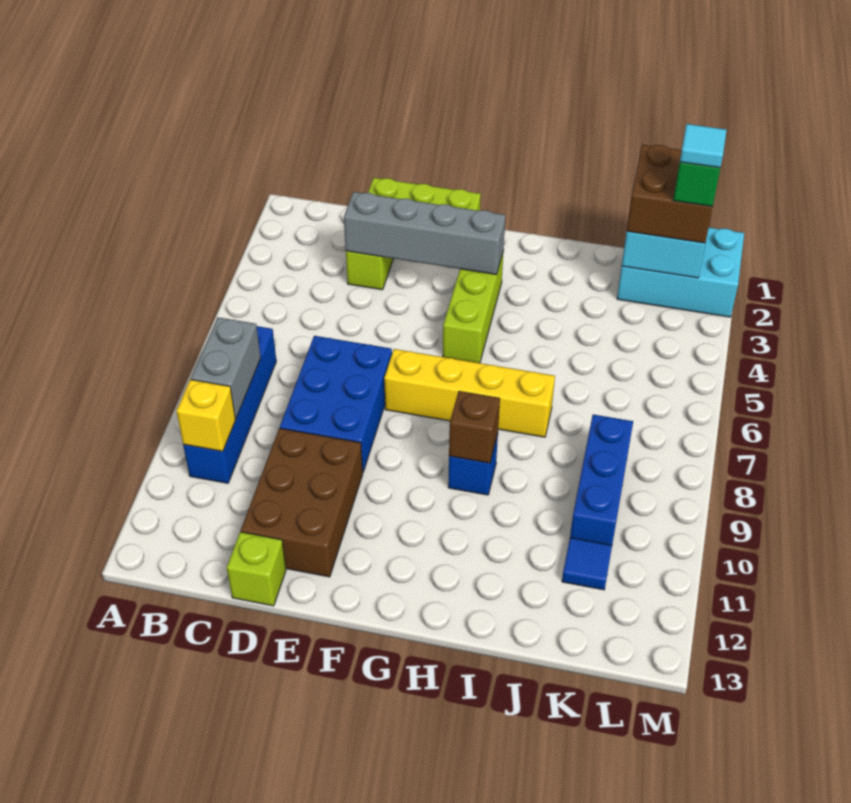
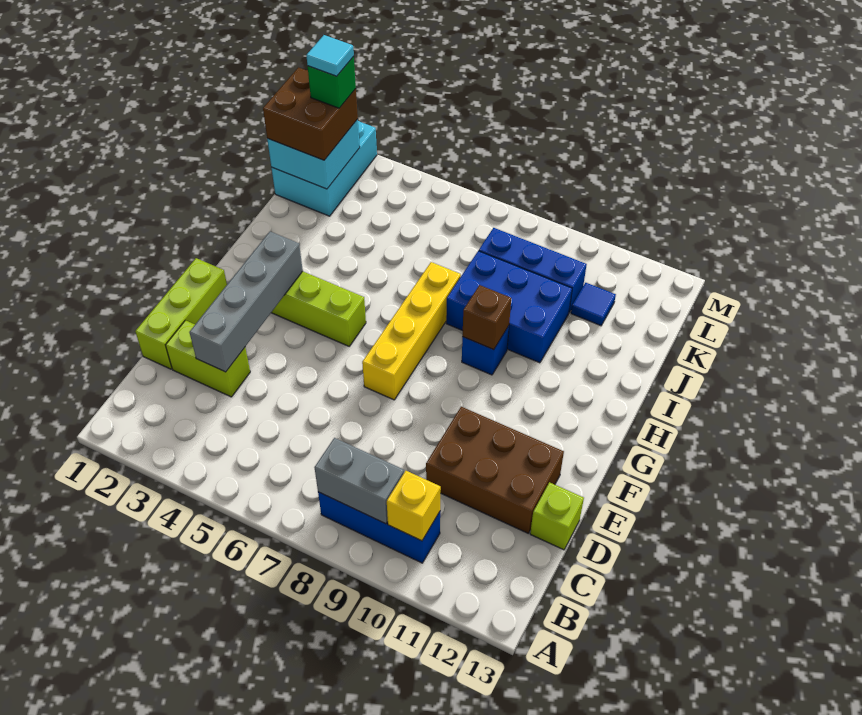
blue brick B7:B10 level 1 -> blue brick B8:B10 level 1
blue brick D7:E9 level 1 -> blue brick I8:J10 level 1

